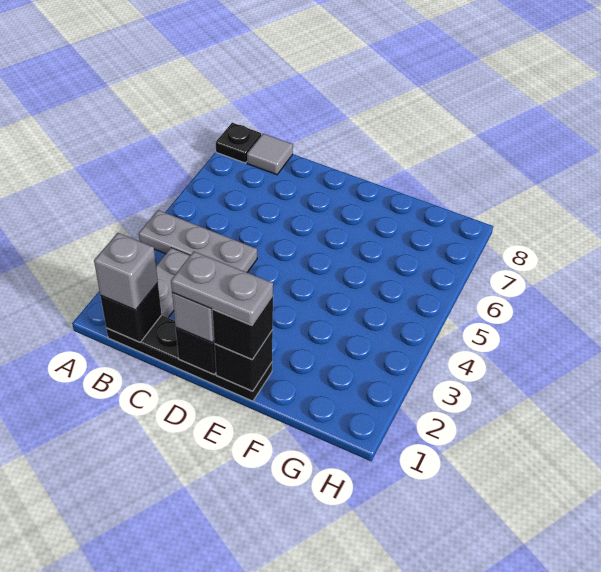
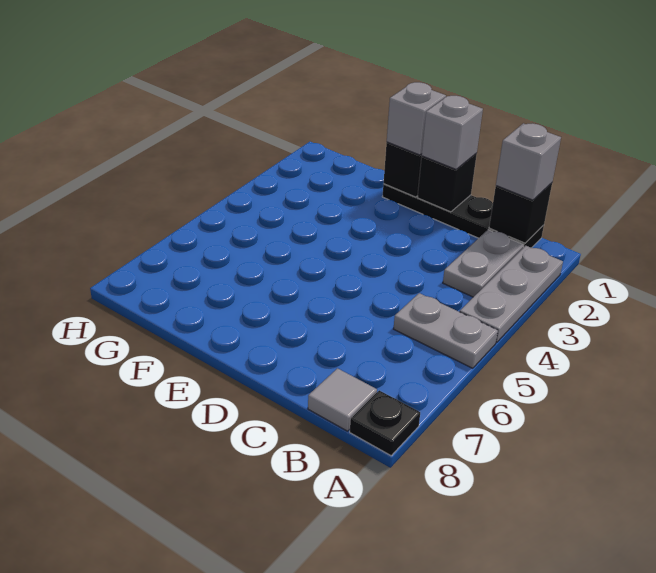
grey plate A4:C4 level 1 -> grey plate A2:A4 level 1
grey plate D1:E1 level 4 -> grey plate A5:B5 level 1
black brick E1 level 3 -> grey brick E1 level 3

